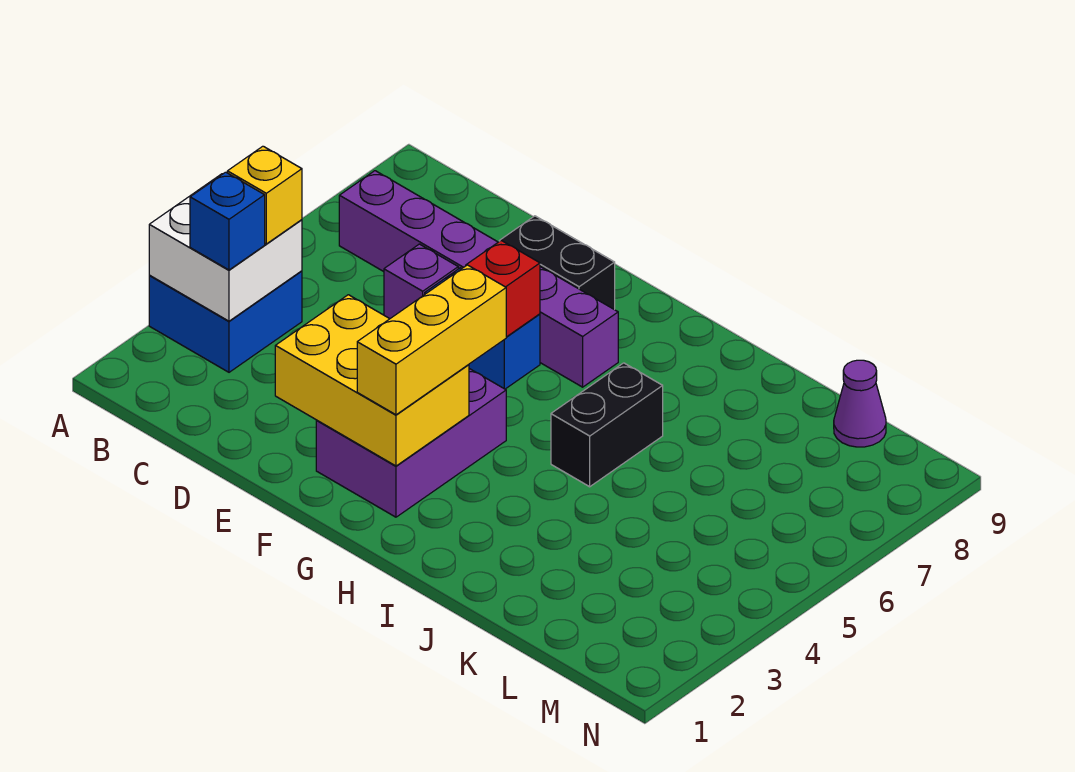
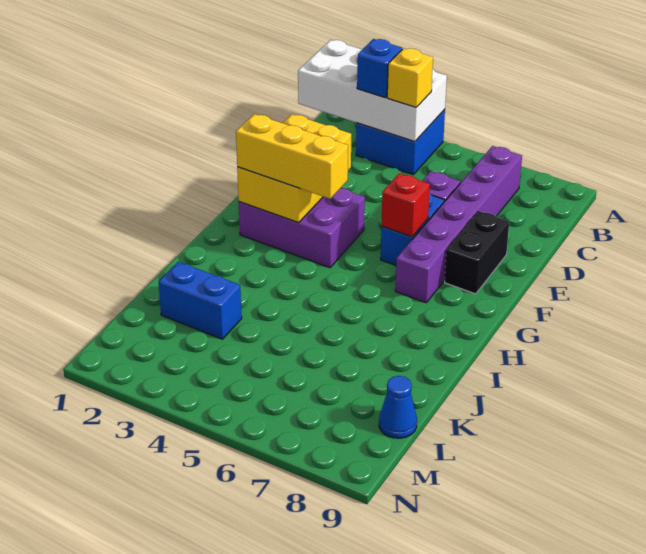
white brick A3:B4 level 2 -> white brick A1:B4 level 2
black brick I5:I6 level 1 -> none
none -> blue brick K2:K3 level 1
purple cone L9 level 1 -> blue cone L9 level 1

